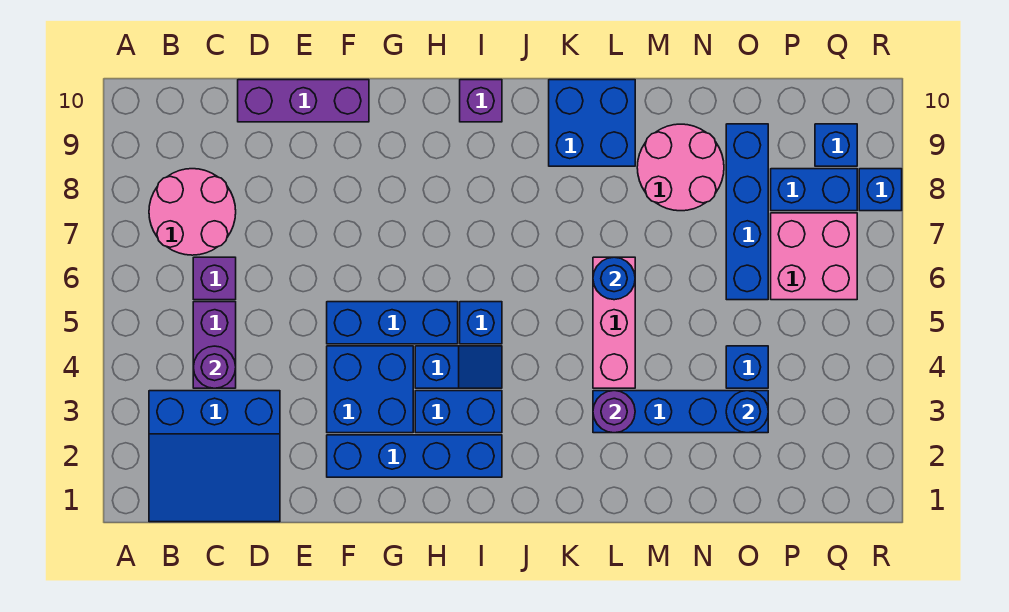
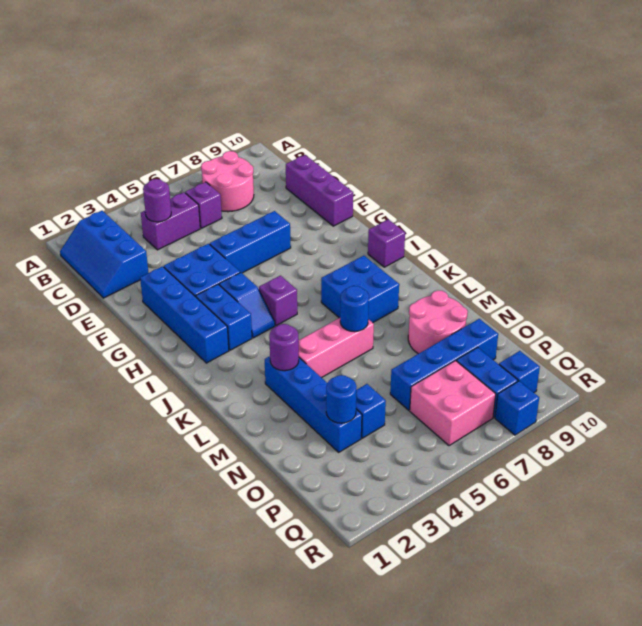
blue slope B1:D3 level 1 top 3 -> blue slope B1:D2 level 1 top 2
blue brick F5:H5 level 1 -> blue brick F5:F7 level 1
blue brick I5 level 1 -> purple brick I5 level 1
blue brick K9:L10 level 1 -> blue brick J7:K8 level 1

